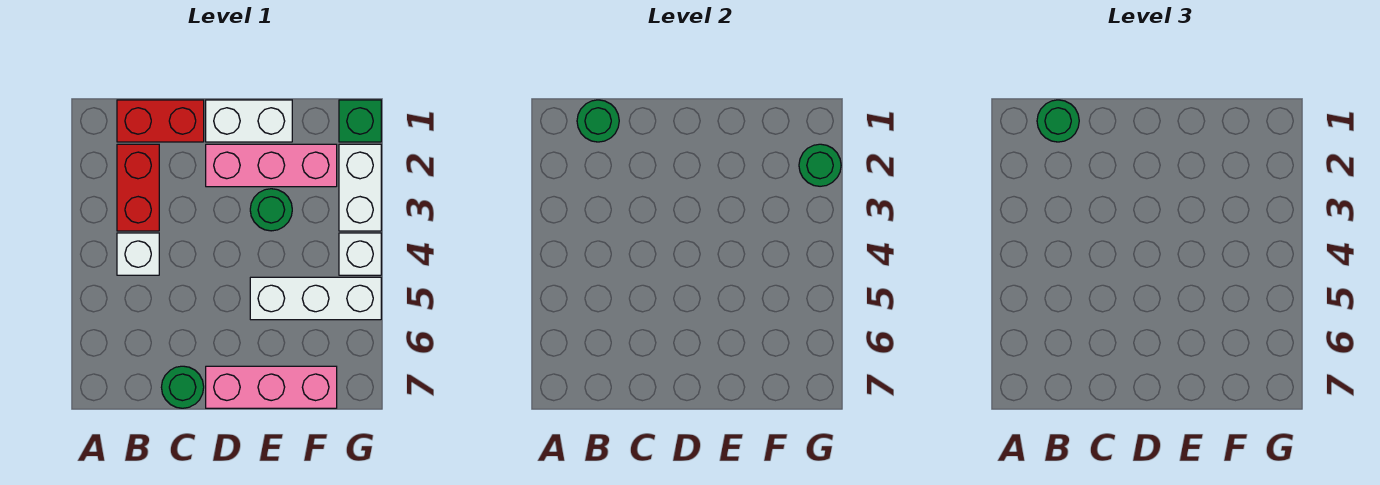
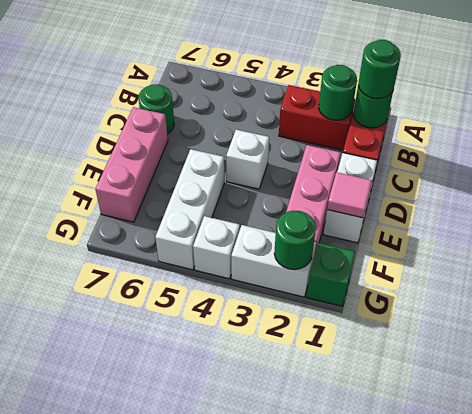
white brick B4 level 1 -> white brick D4 level 1
none -> pink tile E1 level 2
green round brick E3 level 1 -> green round brick B2 level 2

